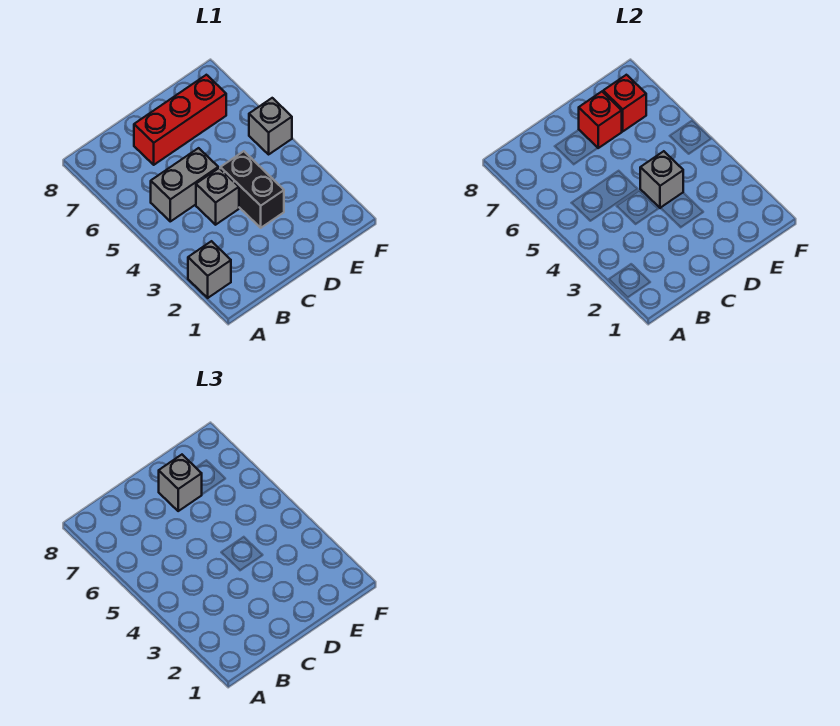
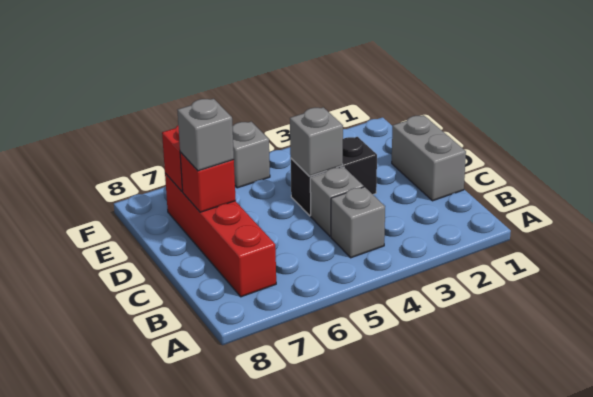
grey brick A2 level 1 -> grey brick B4 level 1
grey brick B5:C5 level 1 -> grey brick C1:D1 level 1
red brick C7:E7 level 1 -> red brick B7:E7 level 1

